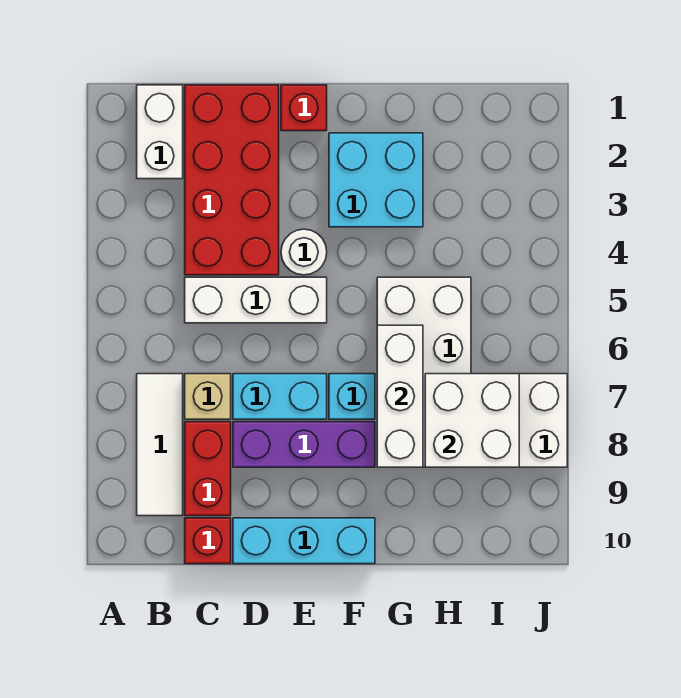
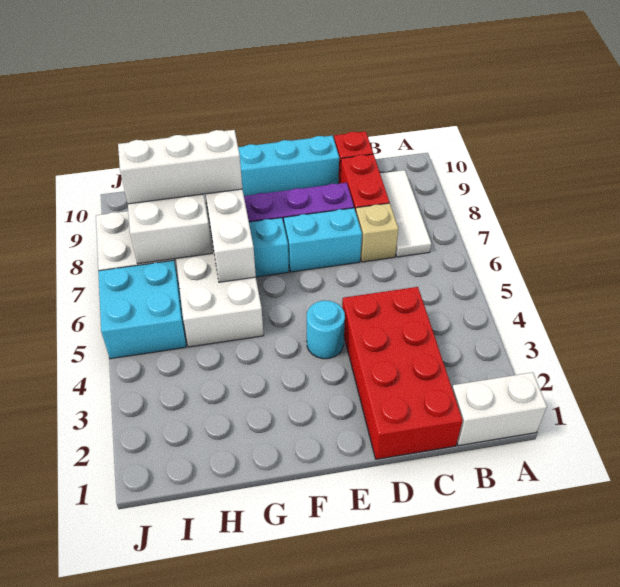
white brick B1:B2 level 1 -> white brick A1:B1 level 1
white brick C5:E5 level 1 -> white brick G8:I8 level 3
red brick E1 level 1 -> none
white round brick E4 level 1 -> cyan round brick E4 level 1
cyan brick F2:G3 level 1 -> cyan brick I5:J6 level 1

